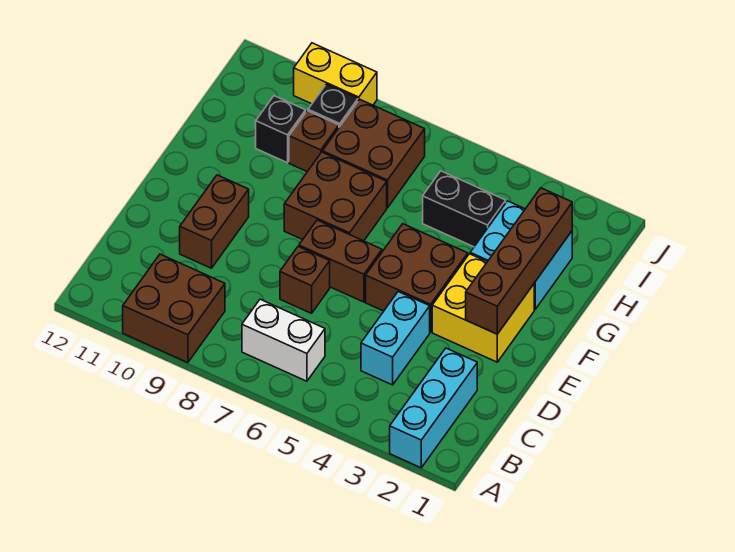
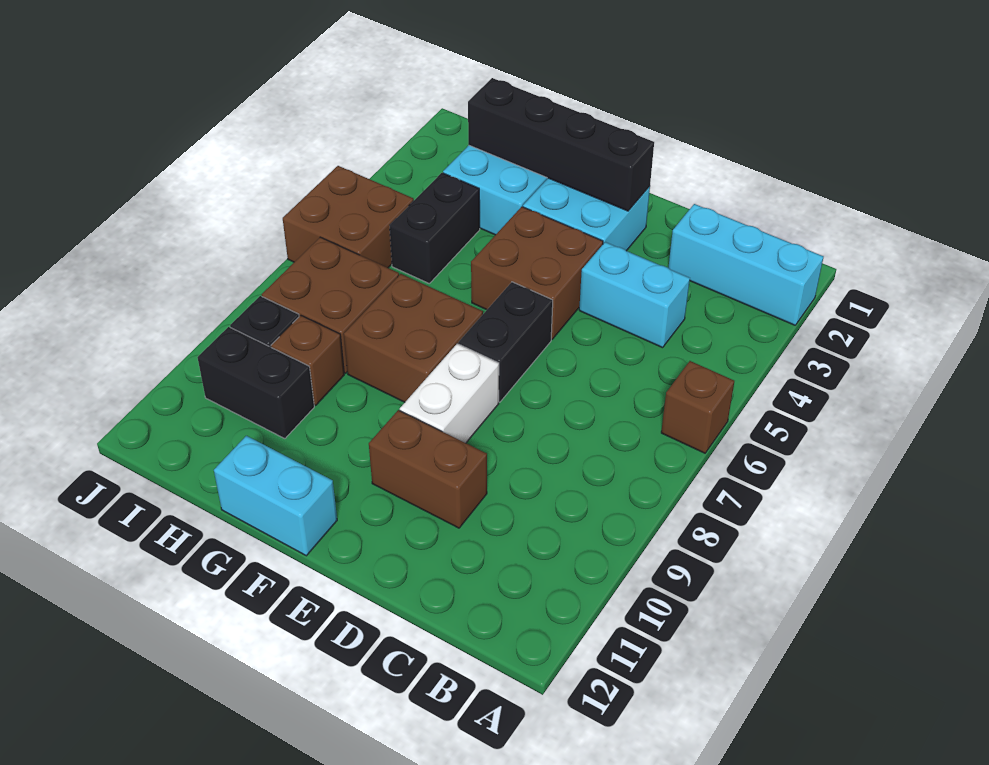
brown brick A9:B10 level 1 -> brown brick I5:J6 level 1
white brick B6:B7 level 1 -> white brick E8:E9 level 1
brown brick D7 level 1 -> brown brick A6 level 1
yellow brick E2:F3 level 1 -> cyan brick E2:F3 level 1
brown brick E2:H2 level 2 -> black brick E2:H2 level 2
brown brick E6:E7 level 1 -> black brick E6:E7 level 1
none -> cyan brick F12:G12 level 1
black brick H10 level 1 -> black brick H10:I10 level 1
yellow brick J9:J10 level 1 -> none

